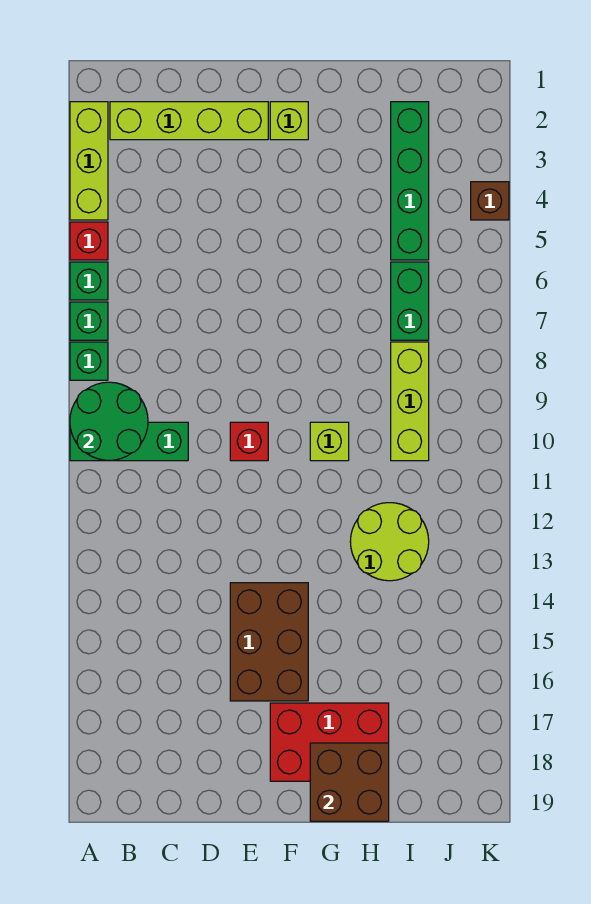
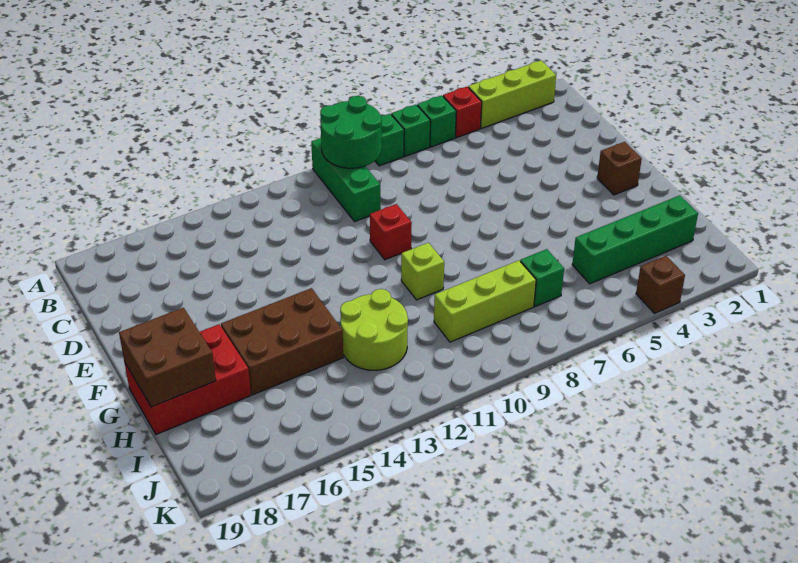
lime brick B2:E2 level 1 -> none
brown brick E14:F16 level 1 -> brown brick G14:H16 level 1
lime brick F2 level 1 -> brown brick F2 level 1
red brick F17:H18 level 1 -> red brick G17:H19 level 1
green brick I6:I7 level 1 -> green brick I7 level 1

